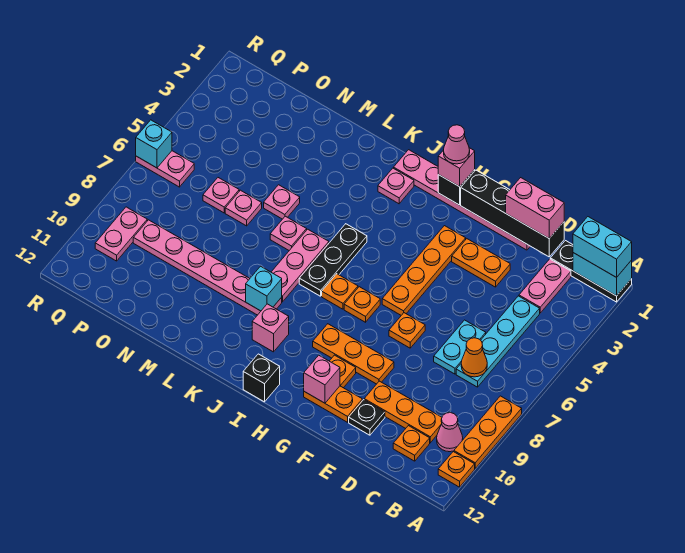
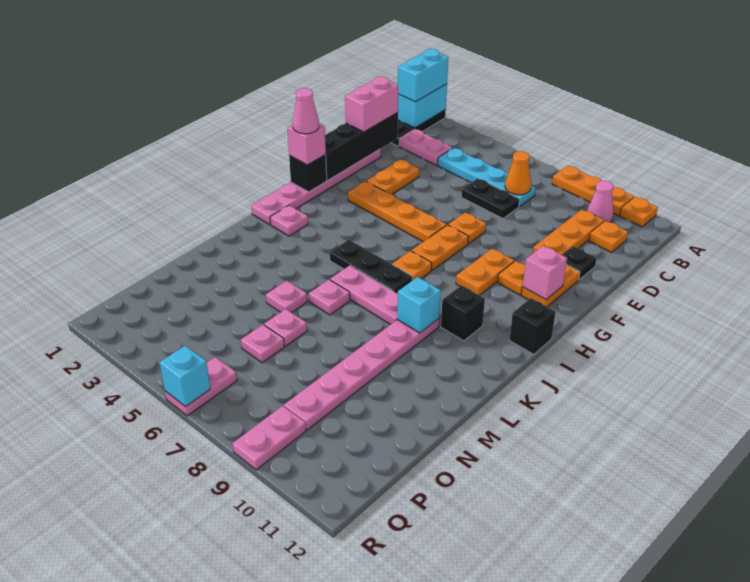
cyan plate D6:D7 level 1 -> black plate D6:D7 level 1
orange plate F9:H9 level 1 -> orange plate G9:H9 level 1
orange plate H7 level 1 -> orange plate G7:H7 level 1
pink brick J10 level 1 -> black brick J10 level 1
pink plate Q9:Q10 level 1 -> pink plate Q9:R9 level 1

